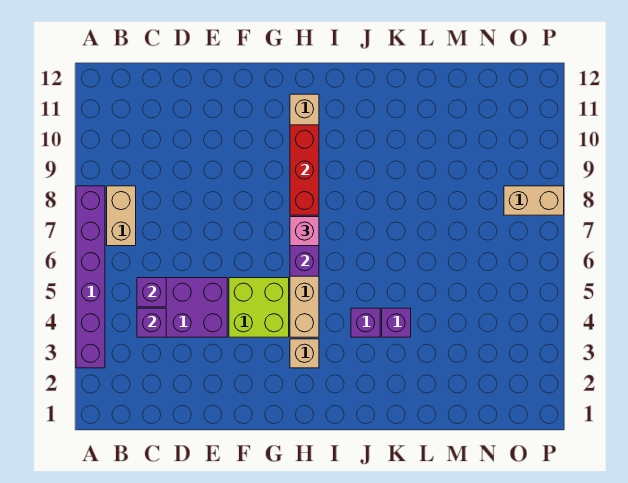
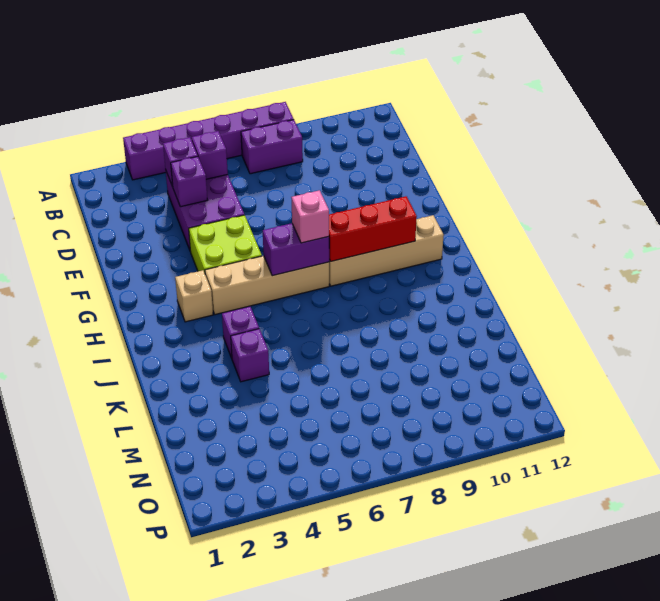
tan brick B7:B8 level 1 -> purple brick B7:B8 level 1
none -> purple brick D4 level 2
tan brick O8:P8 level 1 -> none

